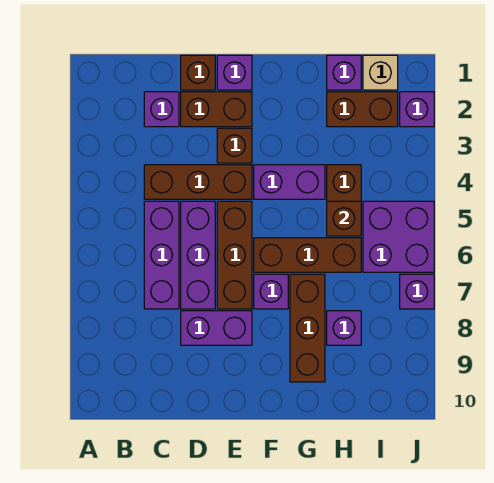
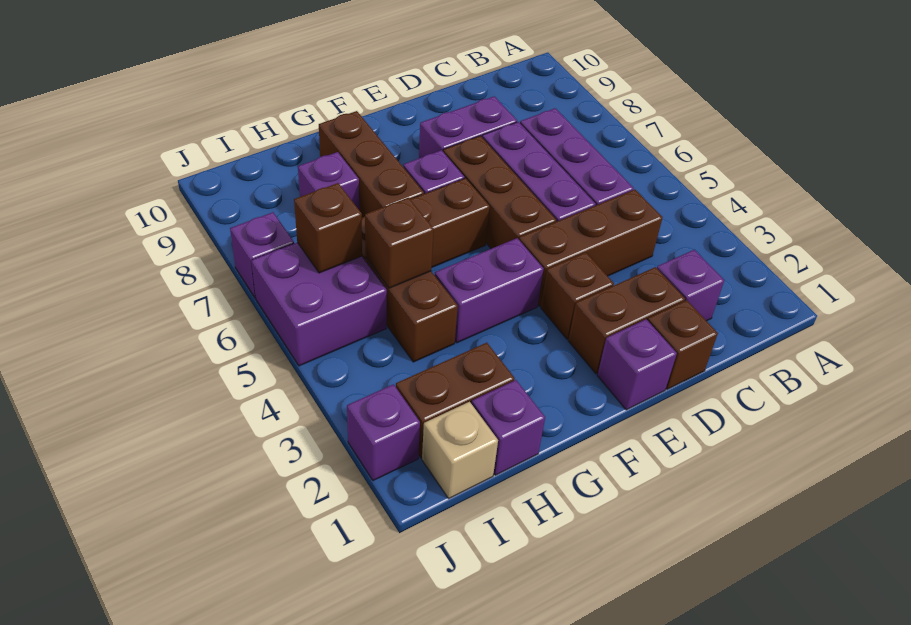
none -> brown brick I6 level 2

